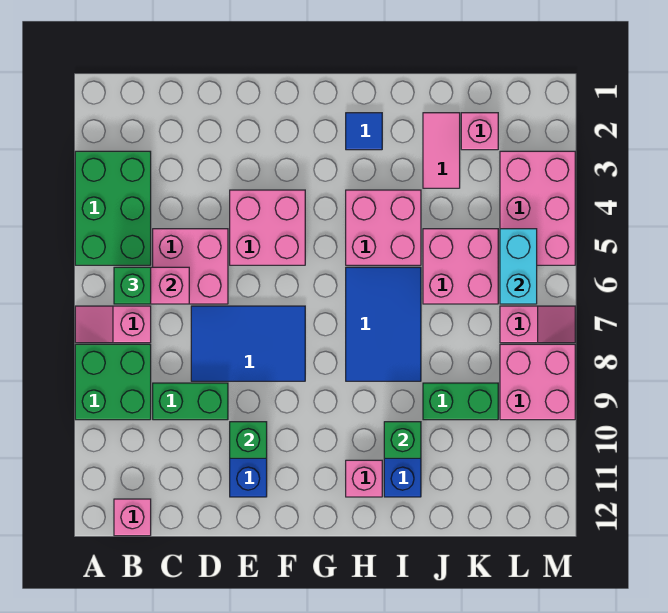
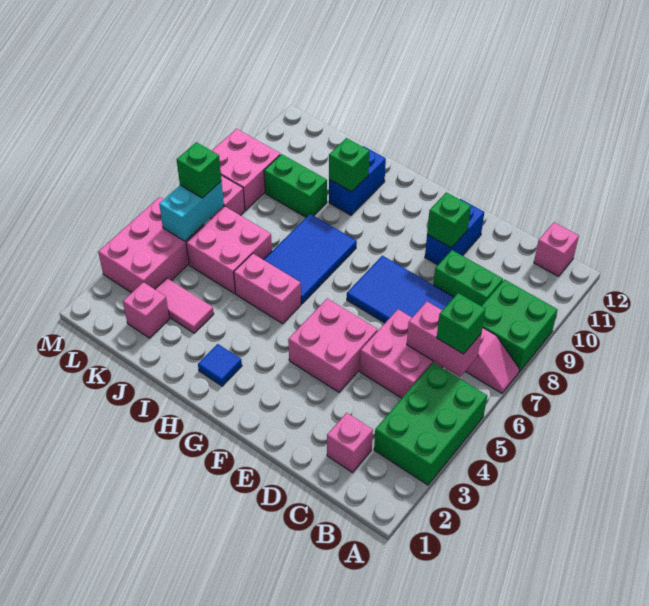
pink brick H4:I5 level 1 -> pink brick H5:I5 level 1
pink brick H11 level 1 -> pink brick C2 level 1
pink tile J2:J3 level 1 -> pink tile J3:K3 level 1
none -> green brick L6 level 3

